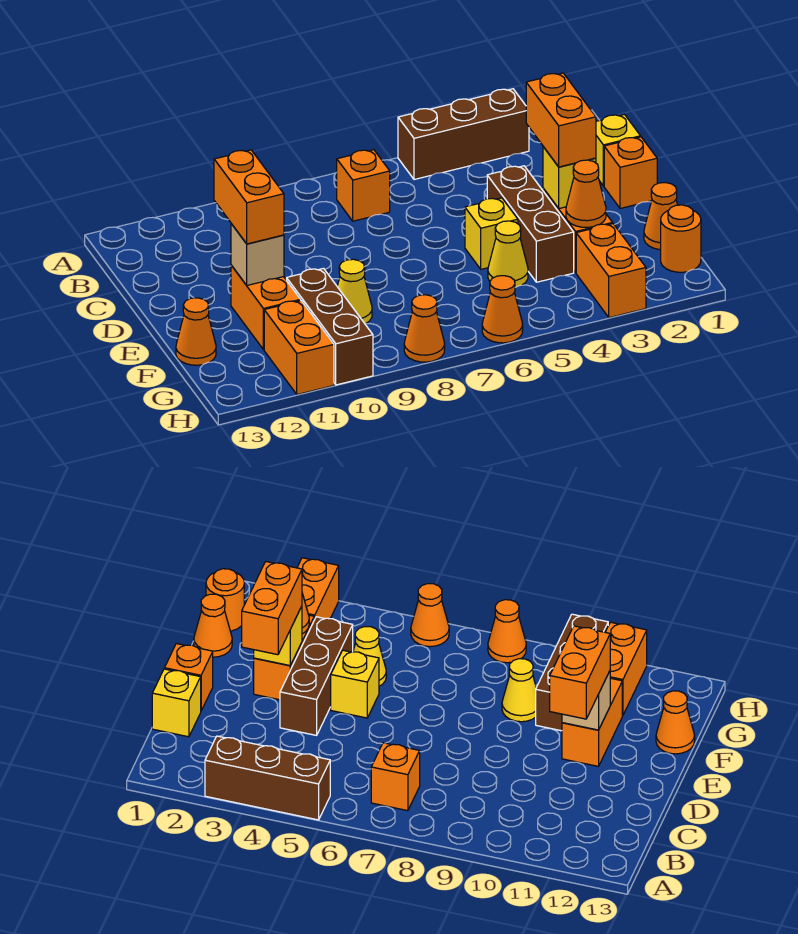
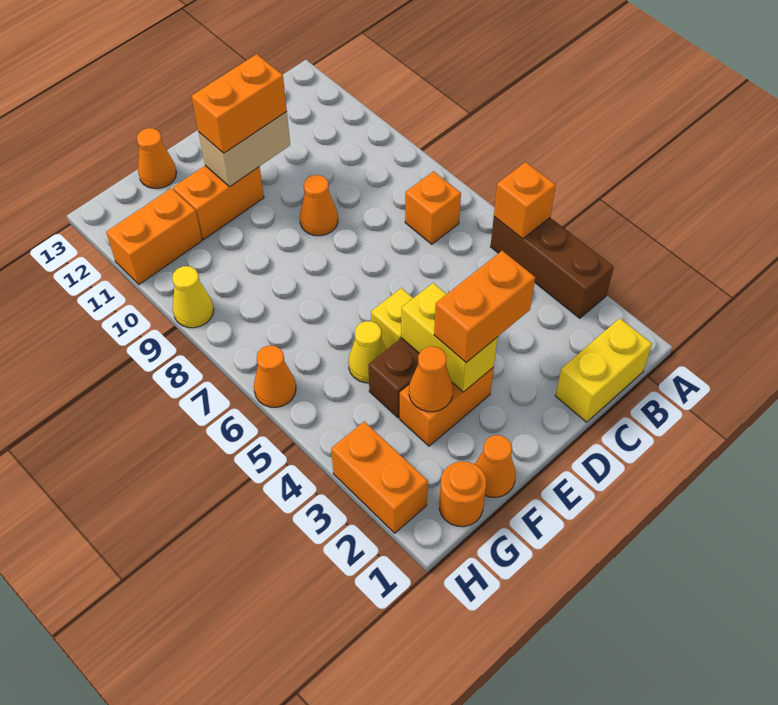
yellow brick C1 level 1 -> yellow brick B1:C1 level 1
orange brick D1 level 1 -> orange brick A5 level 2
yellow brick E3 level 2 -> yellow brick E3:E4 level 2
tan brick E11 level 2 -> tan brick D11:E11 level 2
yellow cone F9 level 1 -> yellow cone H9 level 1
brown brick F10:H10 level 1 -> none
orange brick G3:H3 level 1 -> orange brick H2:H3 level 1
orange cone H8 level 1 -> orange cone D9 level 1

